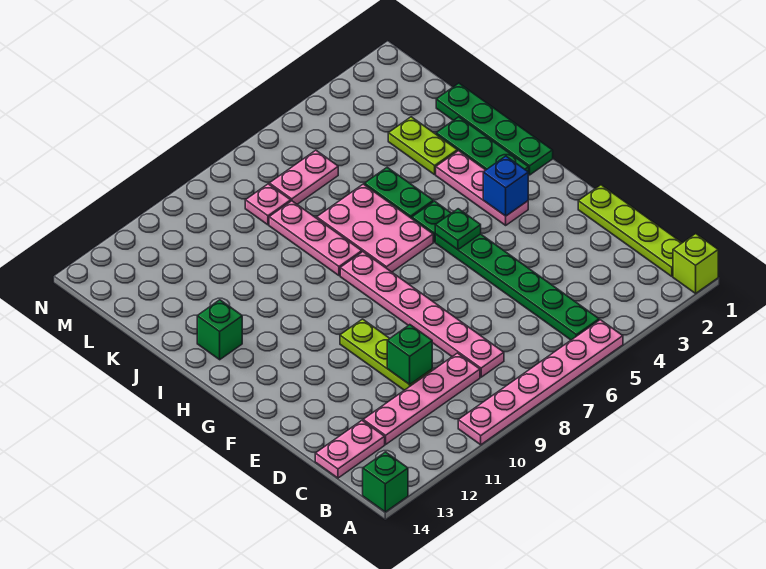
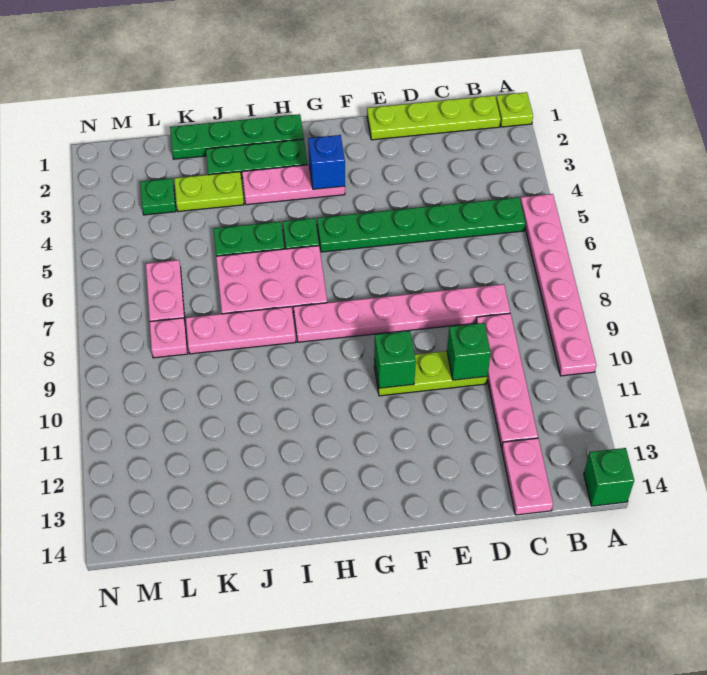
lime brick A1 level 1 -> lime plate A1 level 1
green plate G5 level 2 -> green plate L3 level 1
green brick I13 level 1 -> green brick F10 level 2

